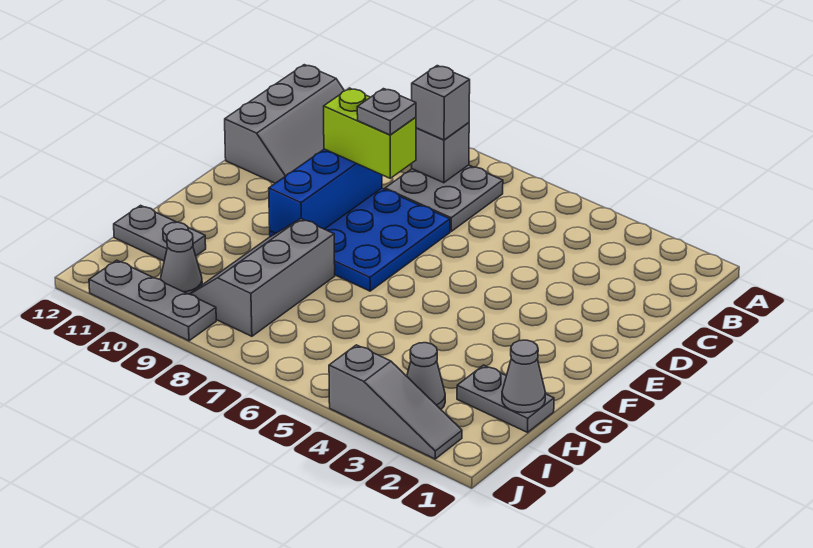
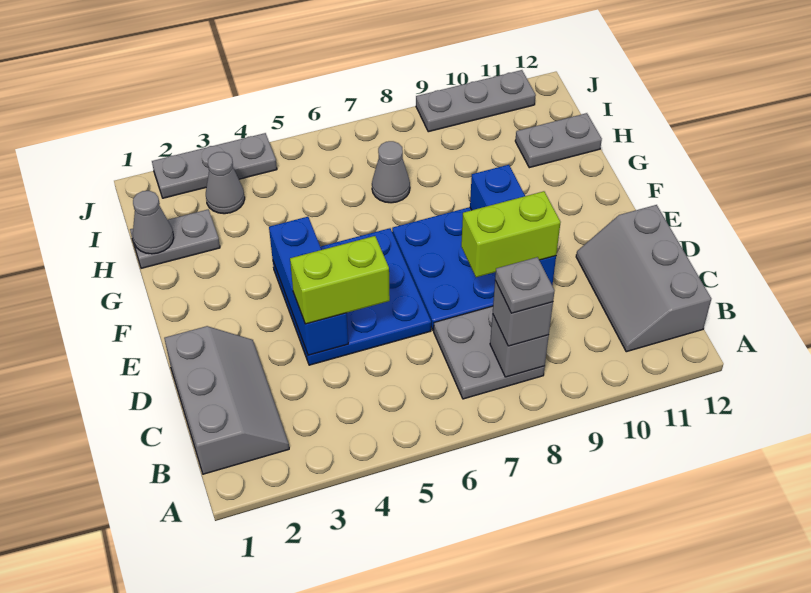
none -> blue plate D4:F6 level 1
none -> blue brick D4:F4 level 2
none -> lime brick D4:D5 level 3
grey plate D8 level 4 -> grey plate B8 level 4
grey slope G8:I9 level 1 top 8 -> grey slope B1:D2 level 1 top 1
grey cone I10 level 1 -> grey cone H7 level 1
grey slope J2:J4 level 1 top 4 -> grey plate J2:J4 level 1

